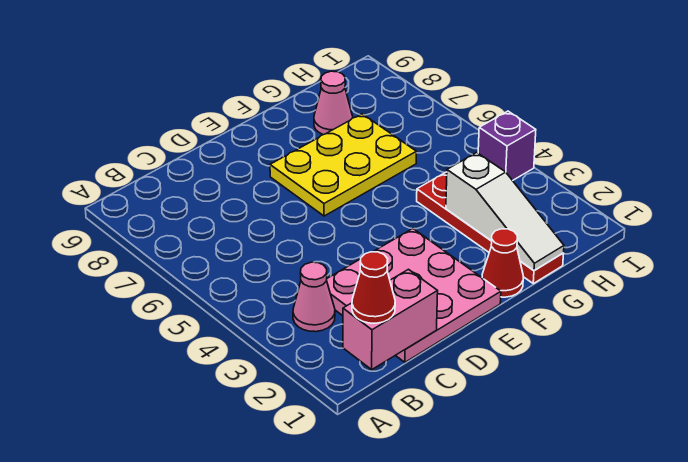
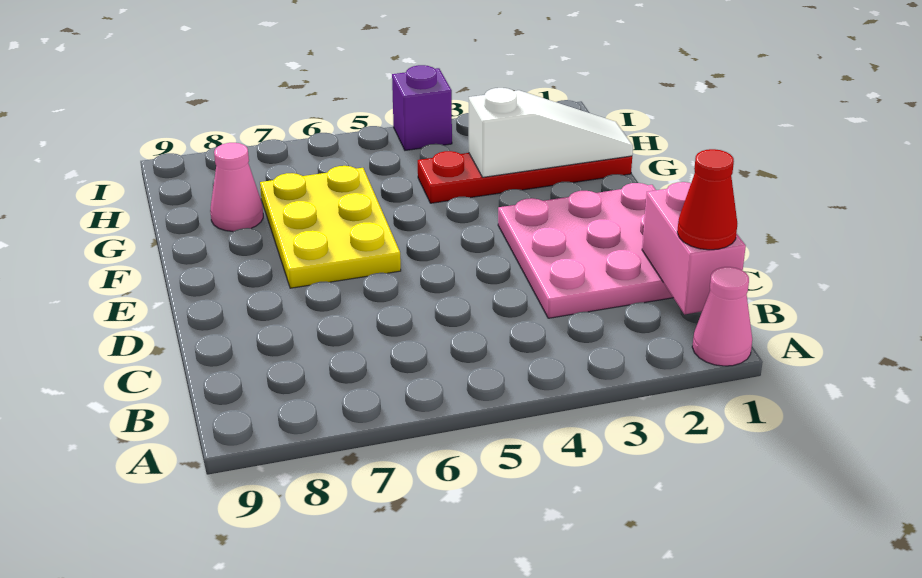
pink cone B3 level 1 -> pink cone A1 level 1
red cone F1 level 1 -> none

